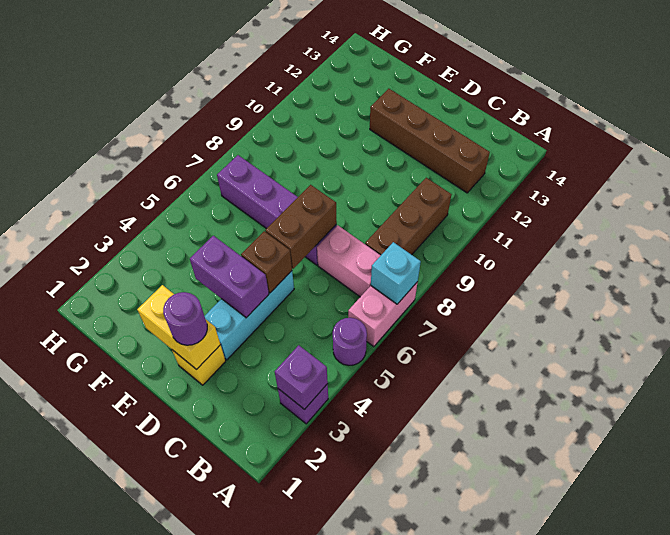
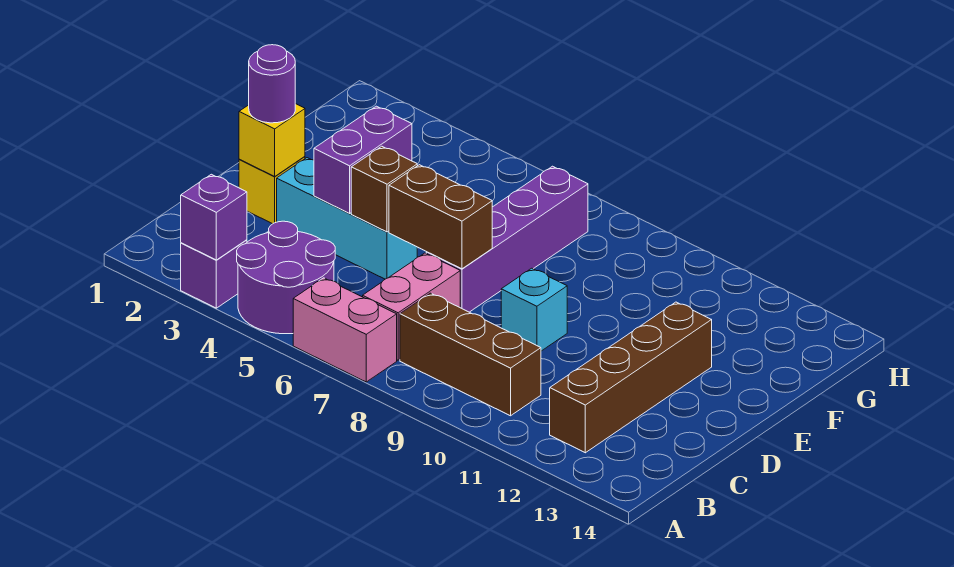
purple round brick A5 level 1 -> purple round brick A4:B5 level 1
cyan brick A7 level 2 -> cyan brick D9 level 1
yellow brick D2:E2 level 2 -> yellow brick D2 level 2

